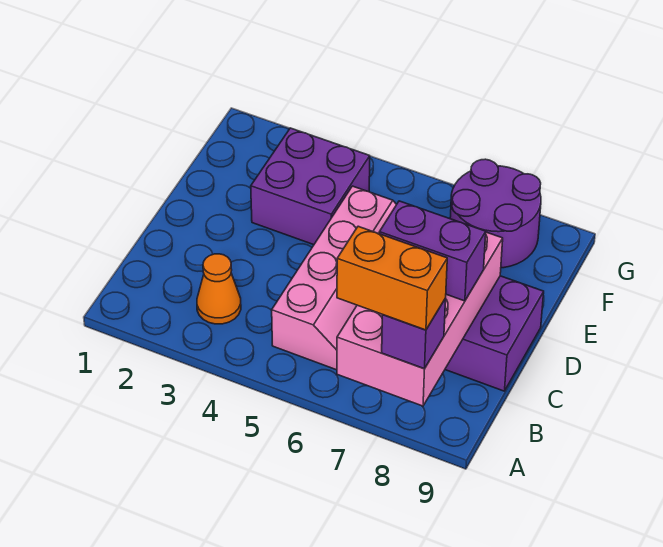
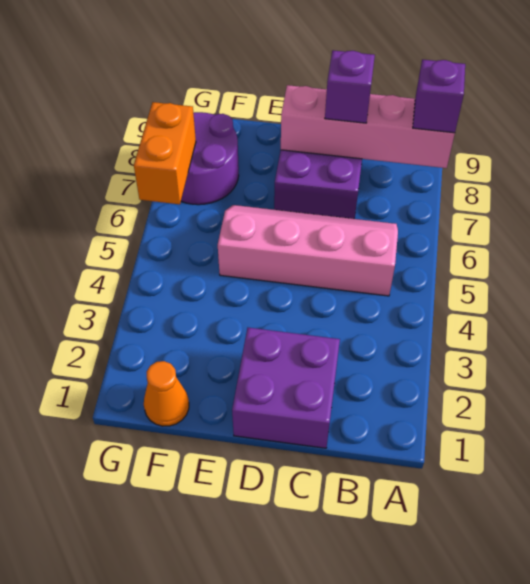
pink brick A7:D8 level 2 -> pink brick A8:D8 level 2
orange brick A7:A8 level 4 -> orange brick G6:G7 level 2
orange cone B3 level 1 -> orange cone F1 level 1
purple brick C7:C8 level 3 -> purple brick C8 level 3
purple brick E3:F4 level 1 -> purple brick C1:D2 level 1

